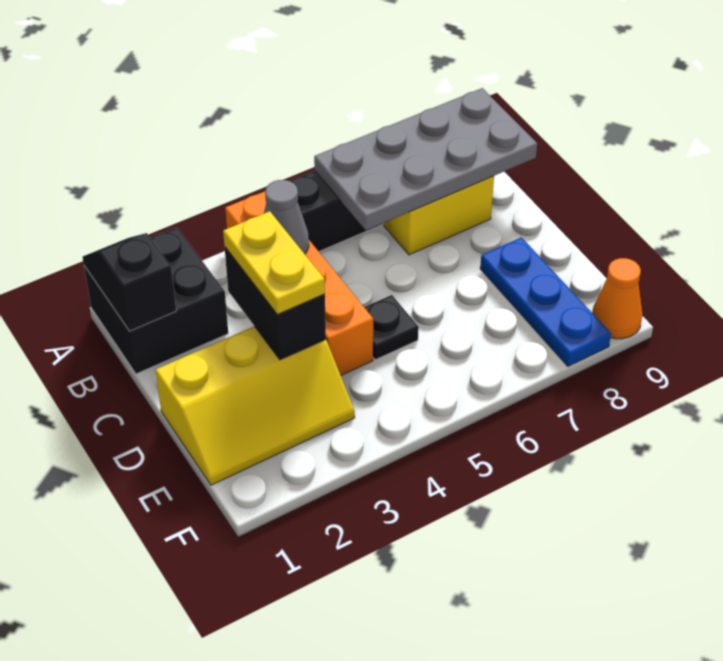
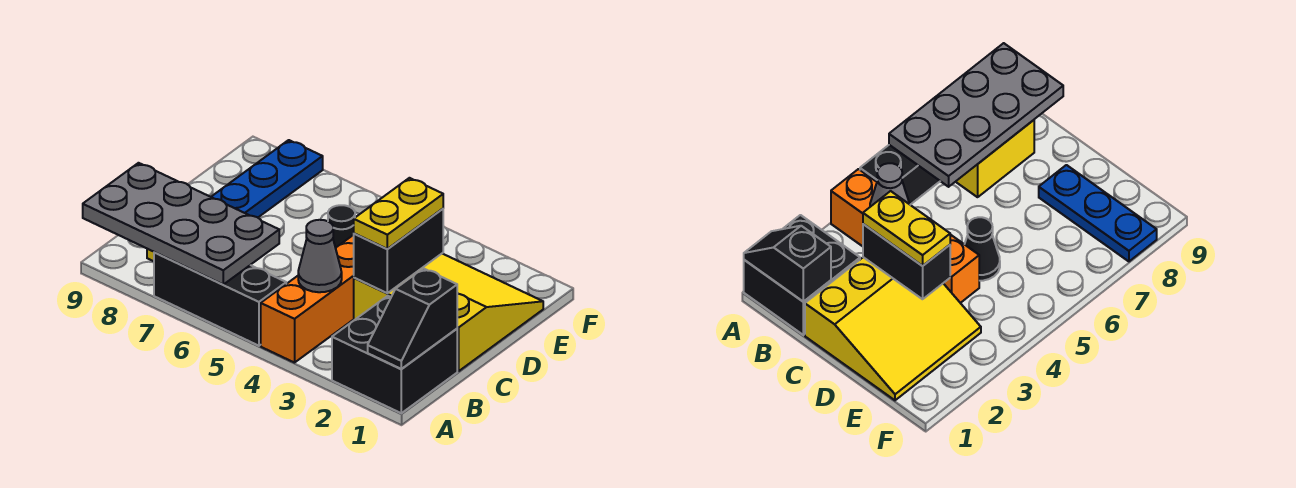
yellow slope D1:E3 level 1 top D -> yellow slope C1:E3 level 1 top C
black plate D5 level 1 -> black cone D5 level 1
orange cone F9 level 1 -> none

